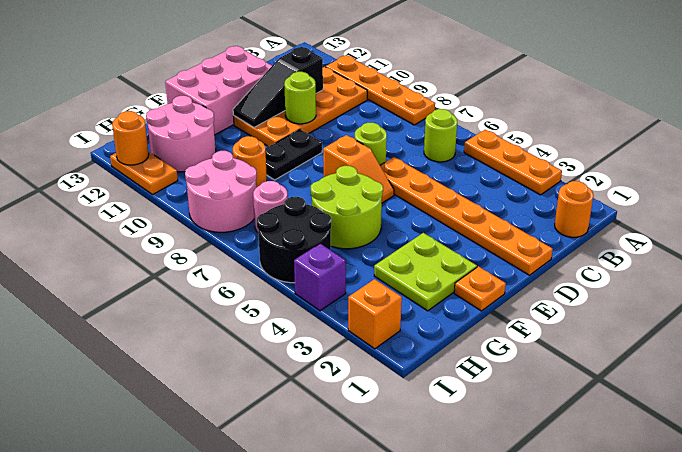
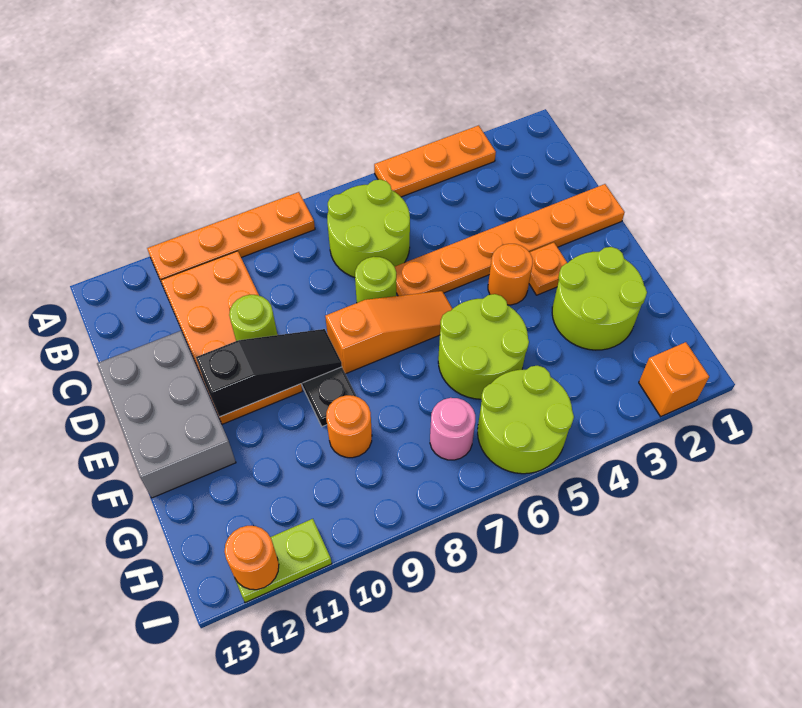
orange round brick B1 level 1 -> orange round brick E4 level 1
lime round brick B6 level 1 -> lime round brick B6:C7 level 1
black slope C11:E11 level 2 top C -> black slope E9:E11 level 2 top 11
pink brick D12:F13 level 1 -> grey brick D12:F13 level 1
orange slope E6:E7 level 1 top 7 -> orange slope E6:E8 level 1 top 8
orange plate F1 level 1 -> orange plate E3 level 1
lime plate F2:G3 level 1 -> lime round brick F2:G3 level 1
pink round brick G11:H12 level 1 -> none
black round brick H5:I6 level 1 -> lime round brick H5:I6 level 1
pink round brick H8:I9 level 1 -> none
purple brick I4 level 1 -> none
orange plate I11:I12 level 1 -> lime plate I11:I12 level 1

